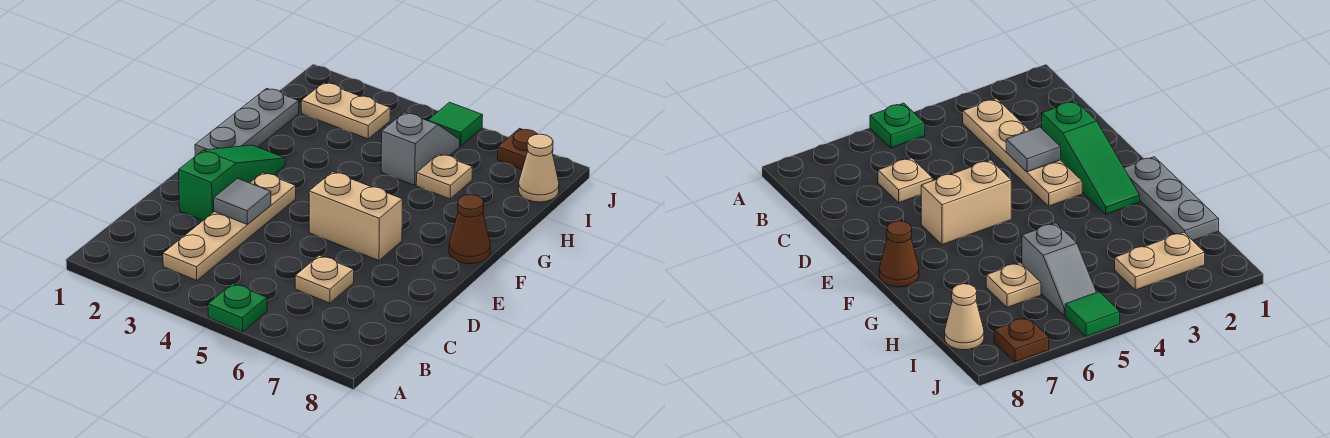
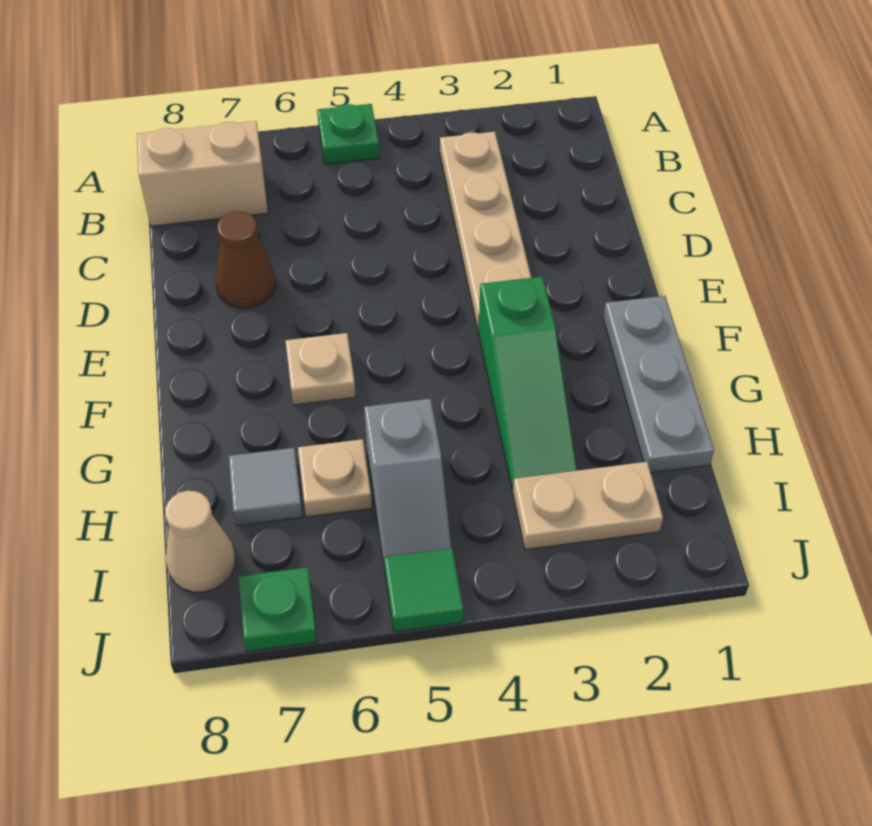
tan plate C6 level 1 -> tan plate F6 level 1
green slope D2:F2 level 1 top D -> green slope F3:H3 level 1 top F
grey tile D3 level 2 -> grey tile H7 level 1
tan brick E5:E6 level 1 -> tan brick B7:B8 level 1
brown cone F8 level 1 -> brown cone D7 level 1
brown plate J7 level 1 -> green plate J7 level 1

